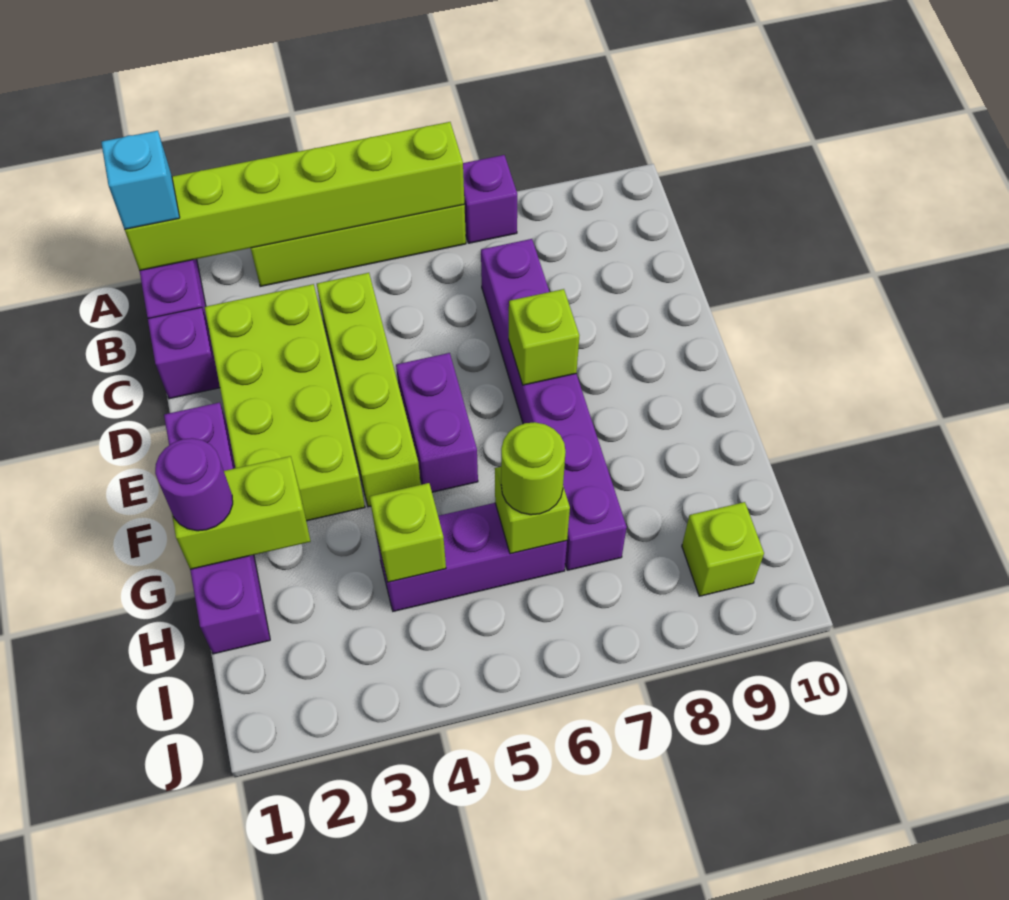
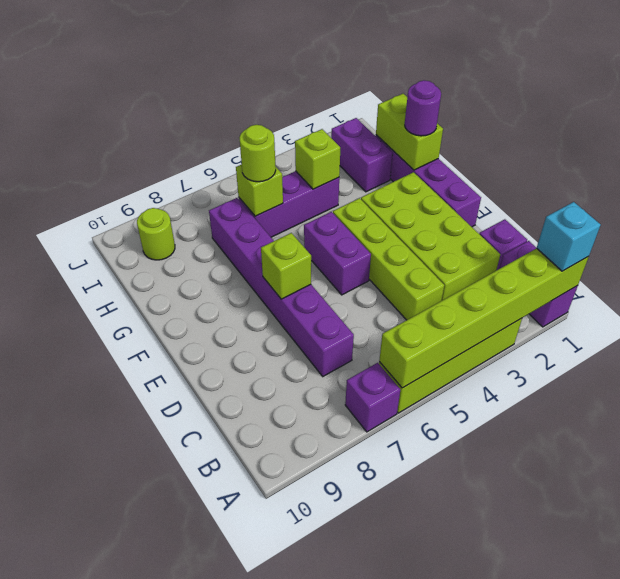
lime brick G1:G2 level 2 -> lime brick G1:H1 level 2
none -> purple brick H2:I2 level 1
lime brick I9 level 1 -> lime round brick I9 level 1

